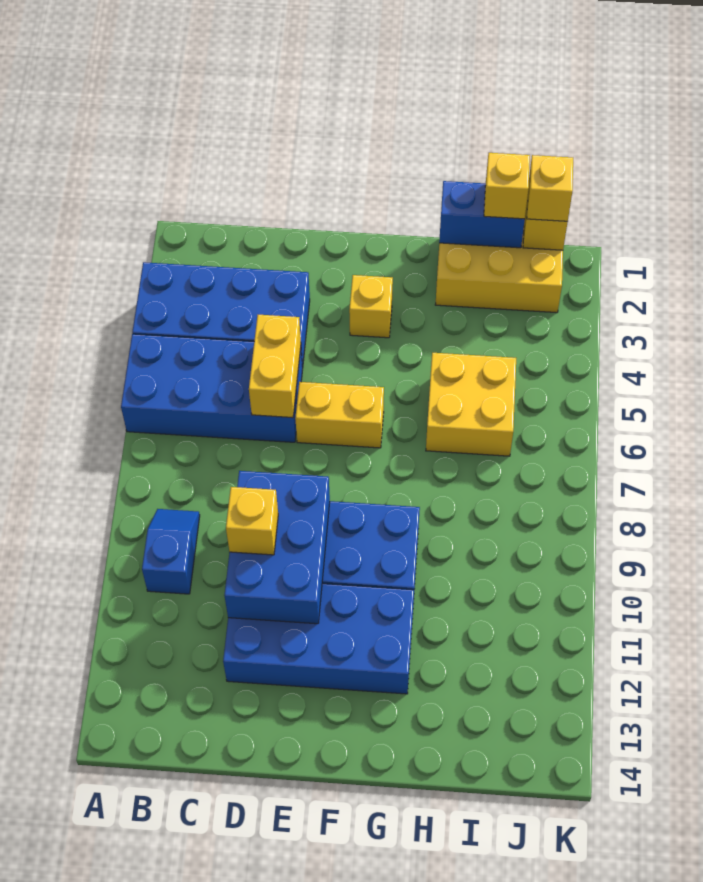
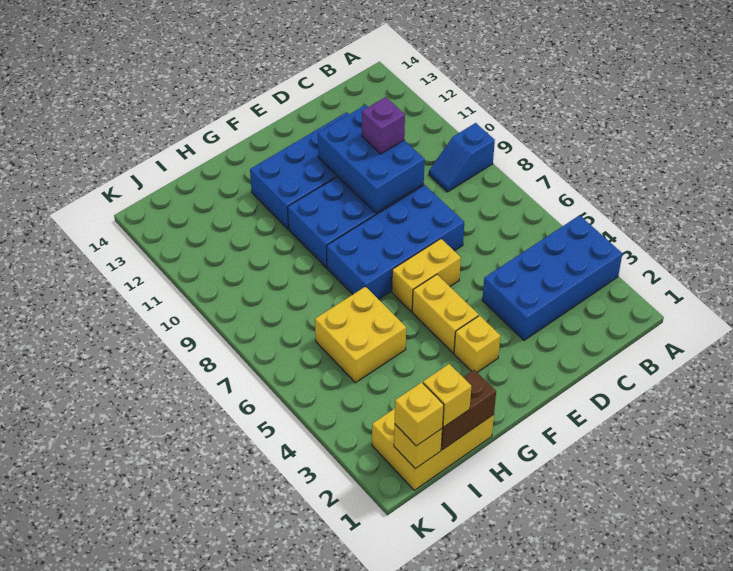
blue brick A5:D6 level 1 -> blue brick D7:G8 level 1
blue slope B9:B10 level 1 top 10 -> blue slope A9:B9 level 1 top A
yellow brick D5:D6 level 2 -> yellow brick F4:F5 level 1
yellow brick D10 level 3 -> purple brick D10 level 3
blue brick H1:I1 level 2 -> brown brick H1:I1 level 2

